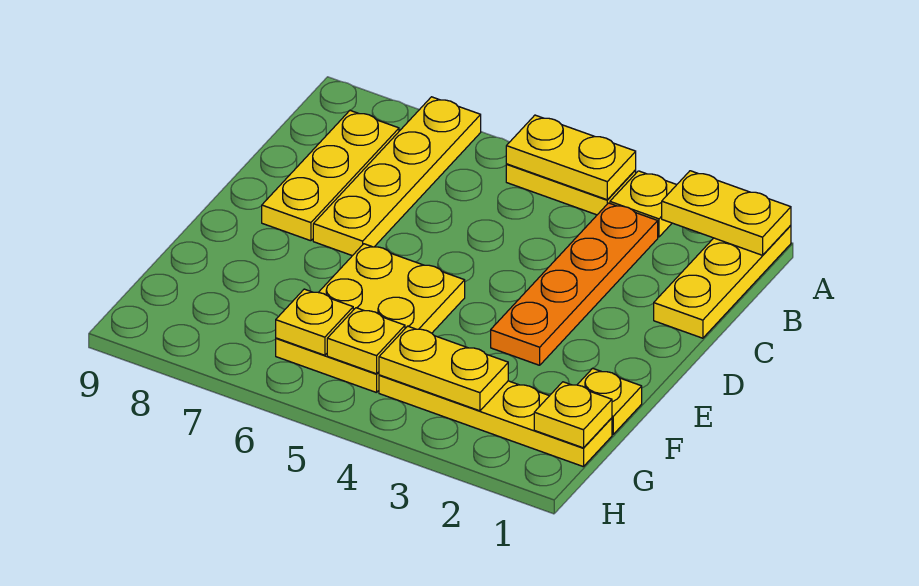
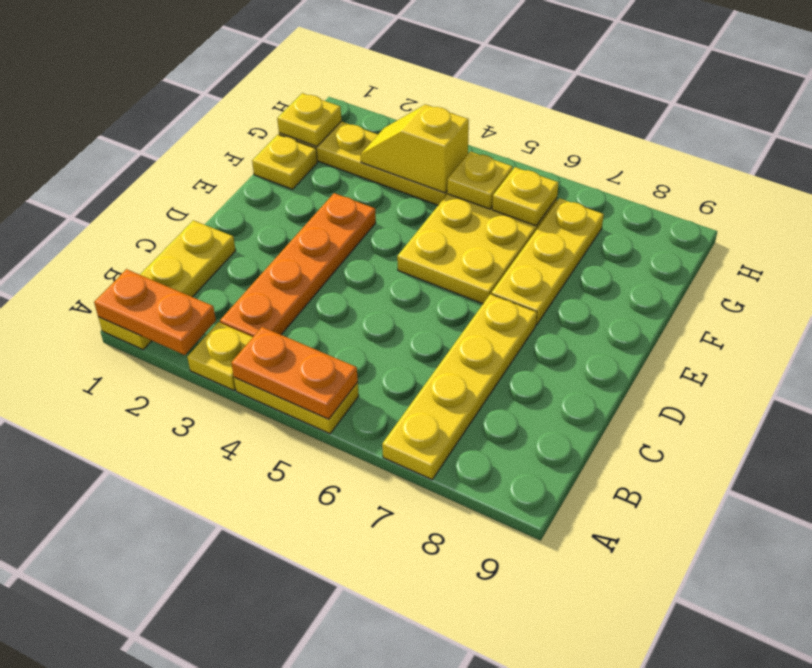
yellow plate A1:A2 level 2 -> orange plate A1:A2 level 2
yellow plate A4:A5 level 2 -> orange plate A4:A5 level 2
yellow plate B8:D8 level 1 -> yellow plate E7:G7 level 1
yellow plate G3:G4 level 2 -> yellow slope G3:G4 level 2 top 4

